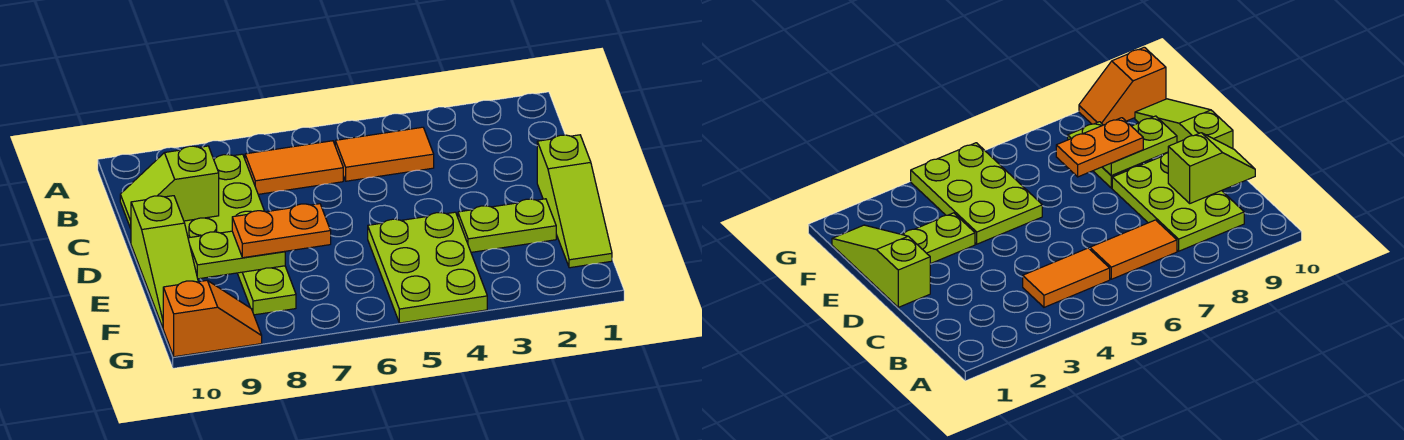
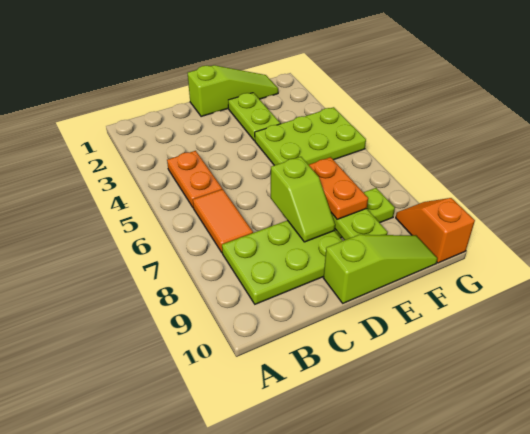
orange tile B4:B5 level 1 -> orange plate B4:B5 level 1
lime slope C9:C10 level 2 top 9 -> lime slope D7:D8 level 2 top 7

